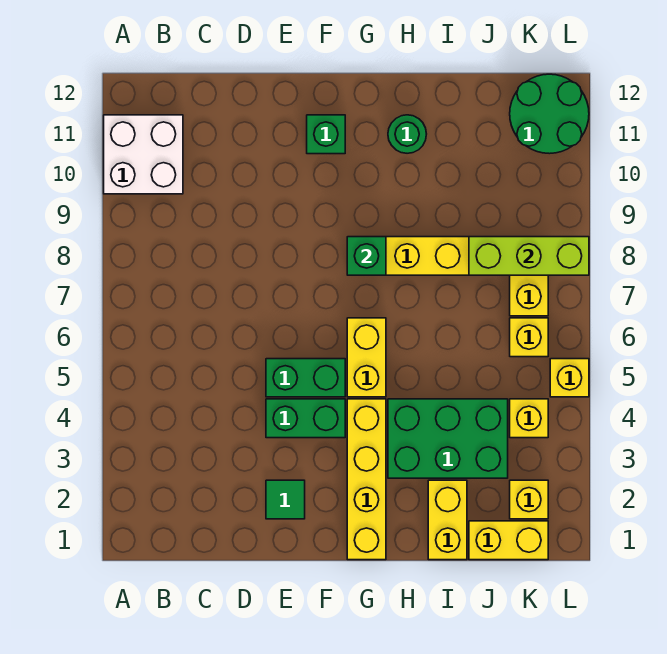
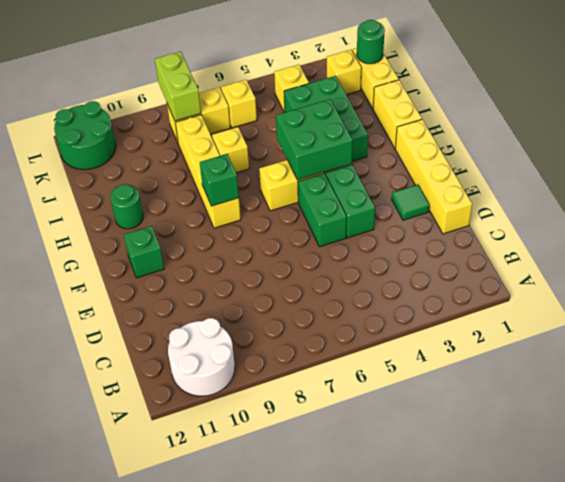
white brick A10:B11 level 1 -> white round brick A10:B11 level 1
yellow brick G1:G4 level 1 -> yellow brick D1:G1 level 1
none -> green brick G4:H5 level 2
yellow brick I1:I2 level 1 -> yellow brick H1:I1 level 1
lime brick J8:L8 level 2 -> lime brick K8:L8 level 2
none -> green round brick K1 level 2
yellow brick L5 level 1 -> yellow brick I7 level 1

